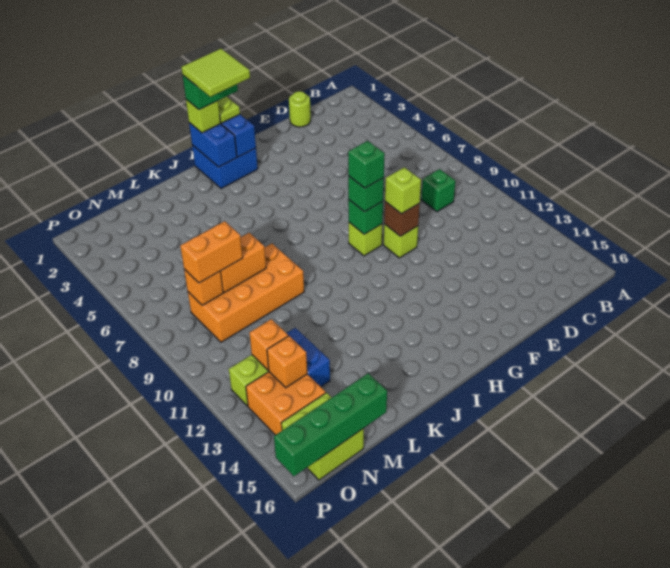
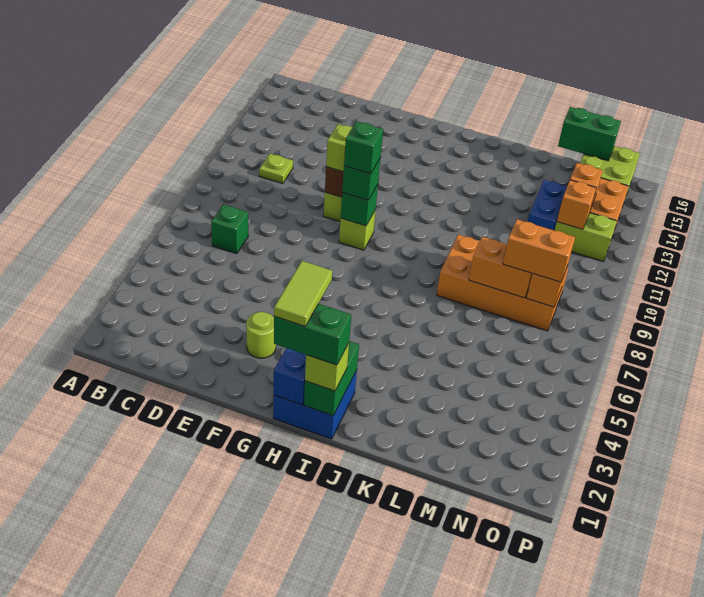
green brick C9 level 1 -> green brick C7 level 1
lime round brick D1 level 1 -> lime round brick F3 level 1
lime plate H1 level 3 -> lime plate C11 level 1
lime tile H1:I2 level 5 -> lime tile H1:H2 level 5
blue brick I1:I2 level 2 -> green brick I1:I2 level 2
green brick M16:P16 level 2 -> green brick M16:N16 level 2

